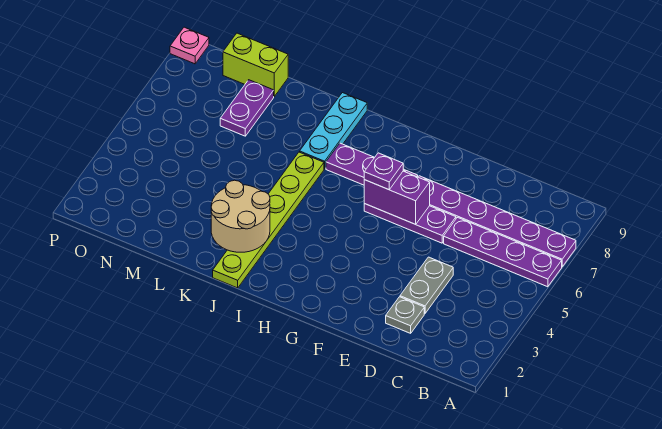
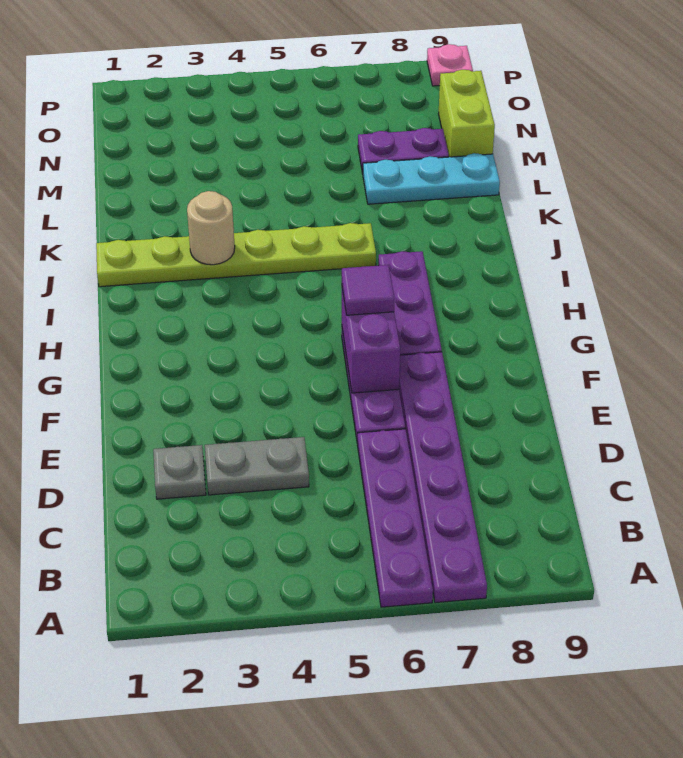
purple plate G6 level 3 -> purple tile G6 level 3
tan round brick J2:K3 level 2 -> tan round brick J3 level 2
cyan plate J7:J9 level 1 -> cyan plate L7:L9 level 1

